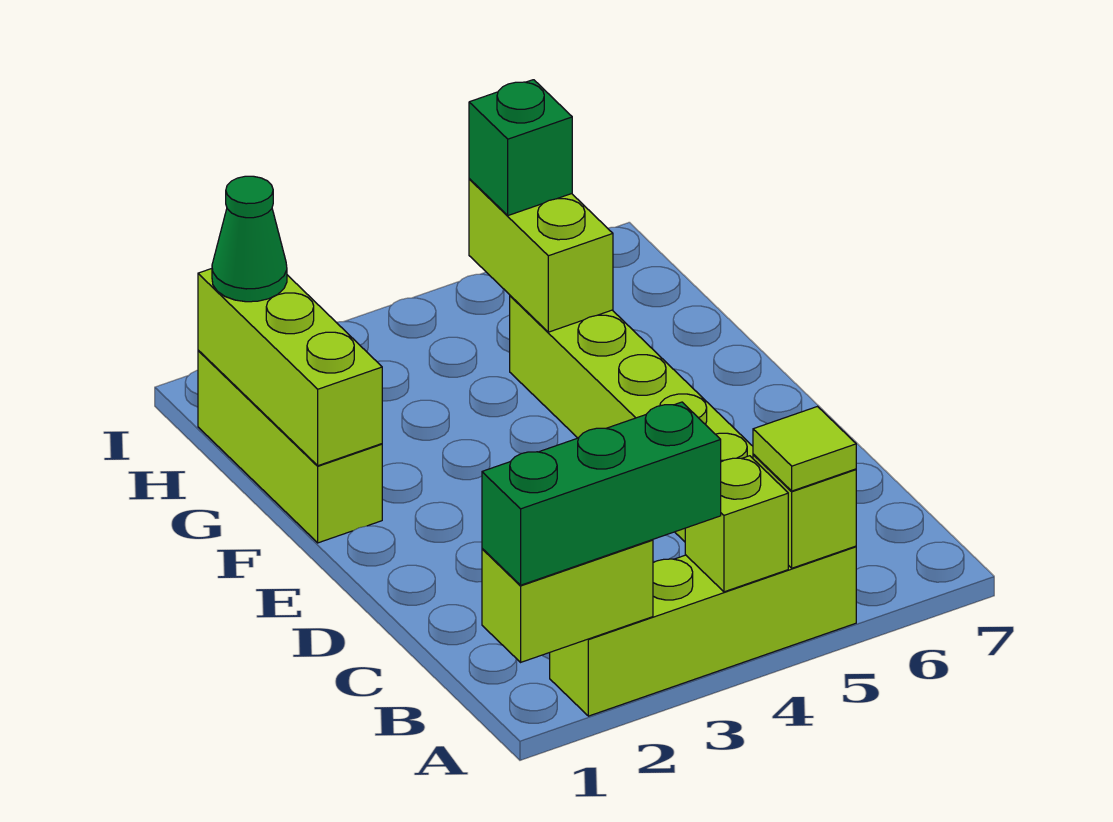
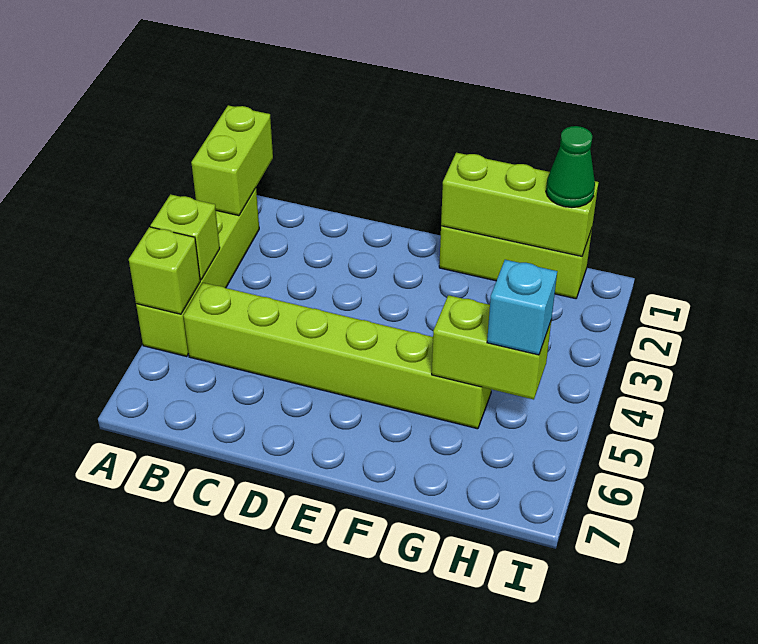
green brick A1:A3 level 3 -> none
lime tile A5 level 3 -> none
green brick H5 level 3 -> cyan brick H5 level 3

